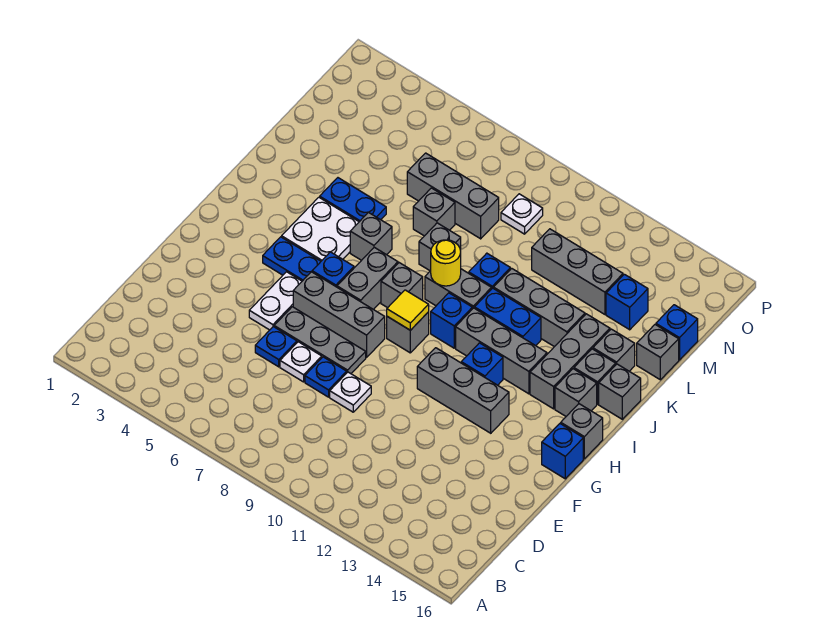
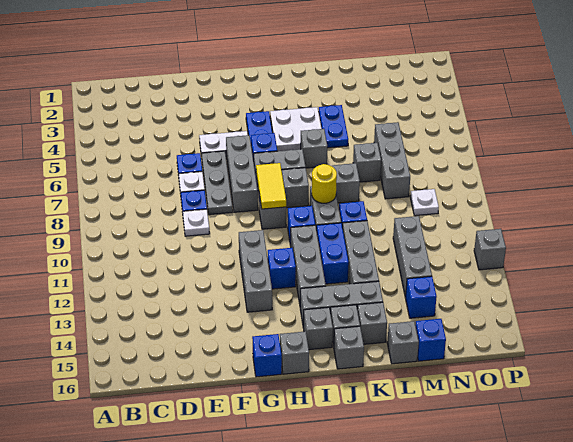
yellow tile H9 level 2 -> yellow tile H8:H9 level 2
none -> grey brick P12 level 1

